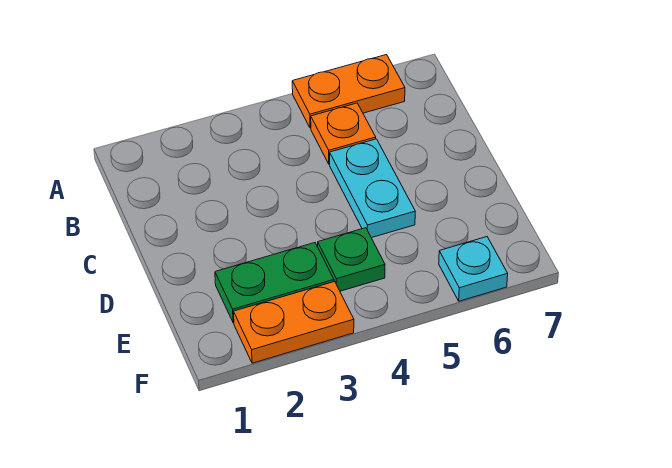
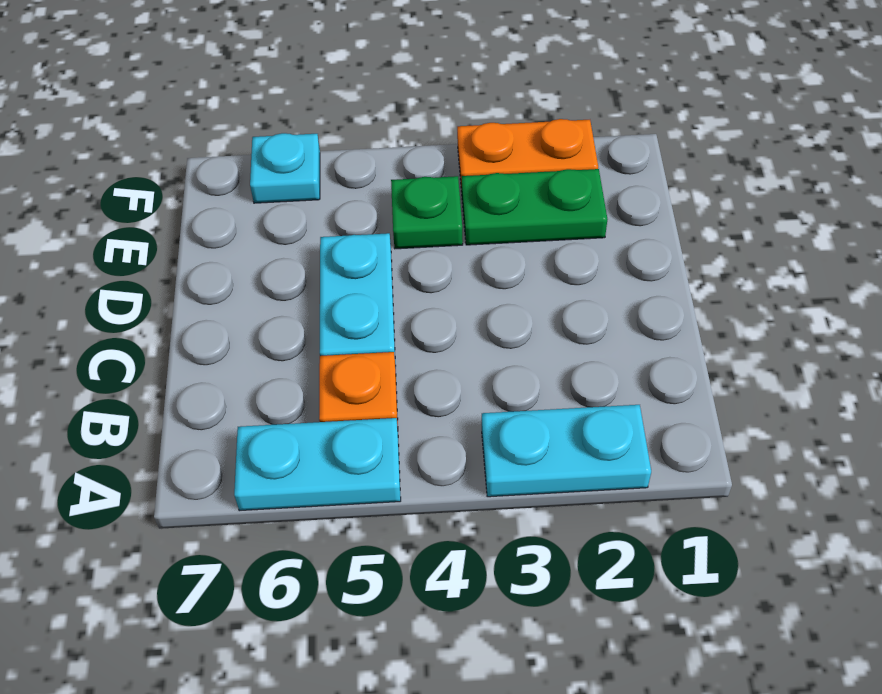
none -> cyan plate A2:A3 level 1
orange plate A5:A6 level 1 -> cyan plate A5:A6 level 1

